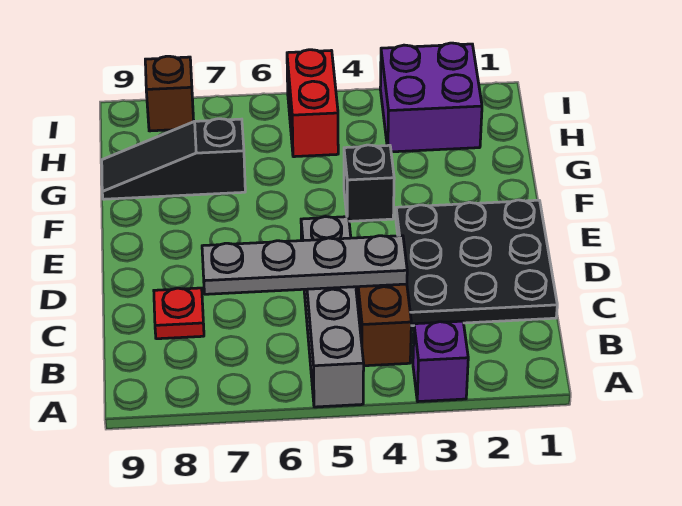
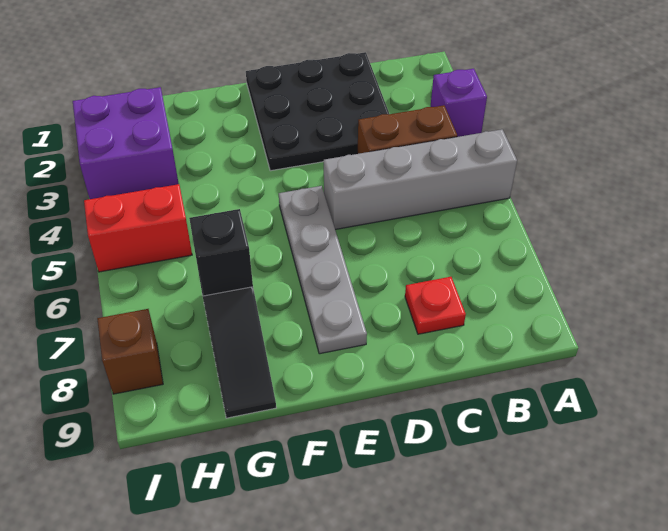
grey plate C4:C7 level 2 -> grey plate E5:E8 level 1
black brick F4 level 1 -> black brick G7 level 2

